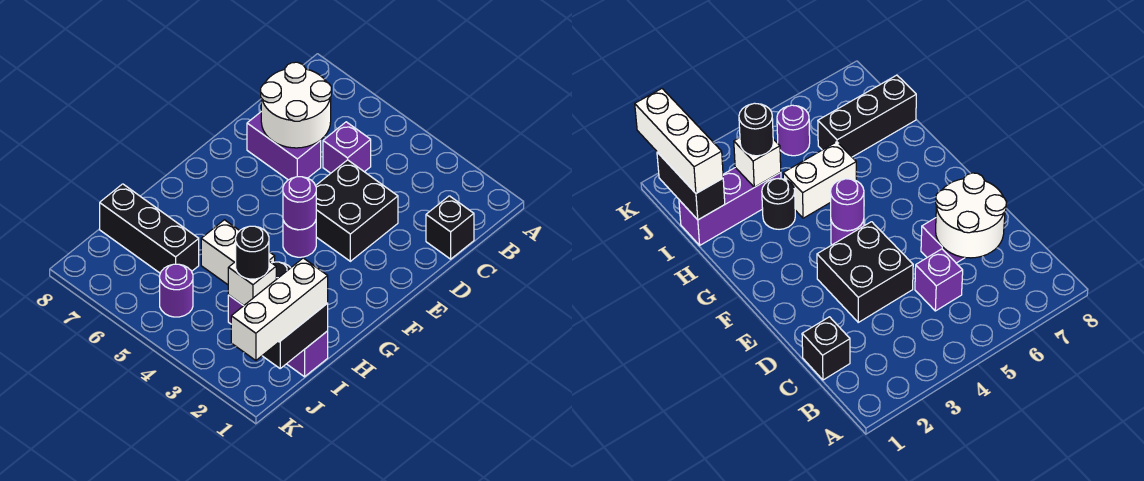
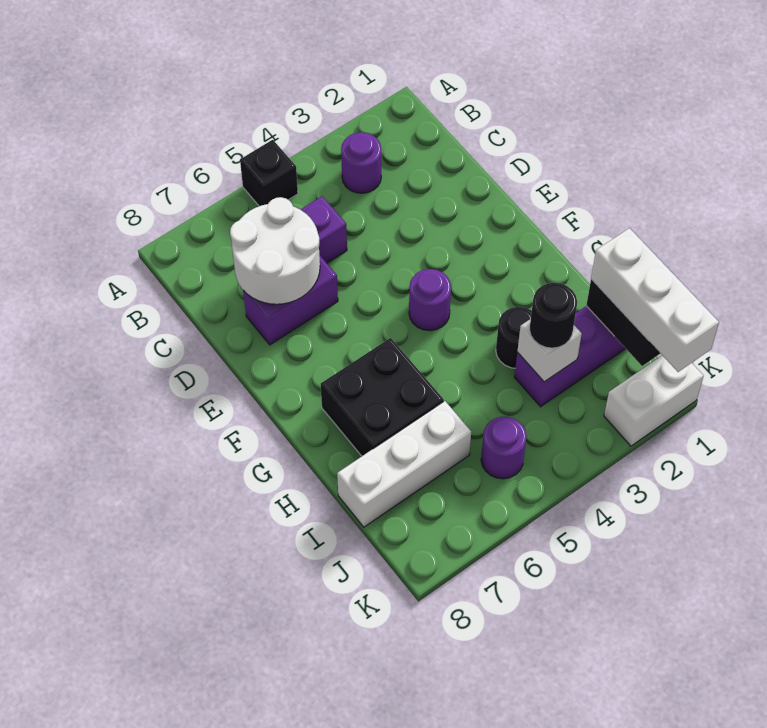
black brick C1 level 1 -> black brick A5 level 1
black brick D3:E4 level 1 -> black brick G6:H7 level 1
purple round brick F4 level 2 -> purple round brick B3 level 1
white brick H4:H5 level 1 -> white brick K1:K2 level 1
black brick I6:I8 level 1 -> white brick I6:I8 level 1

